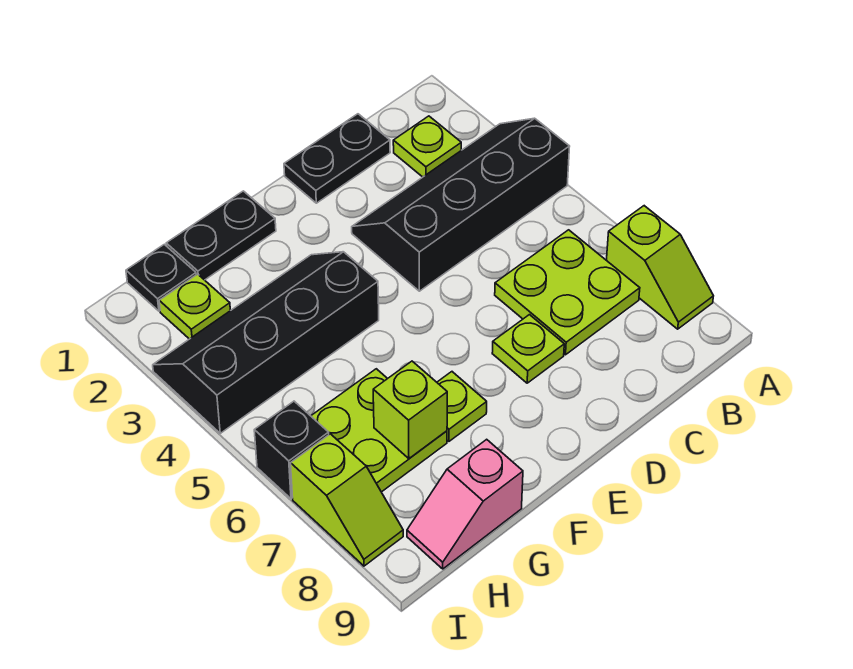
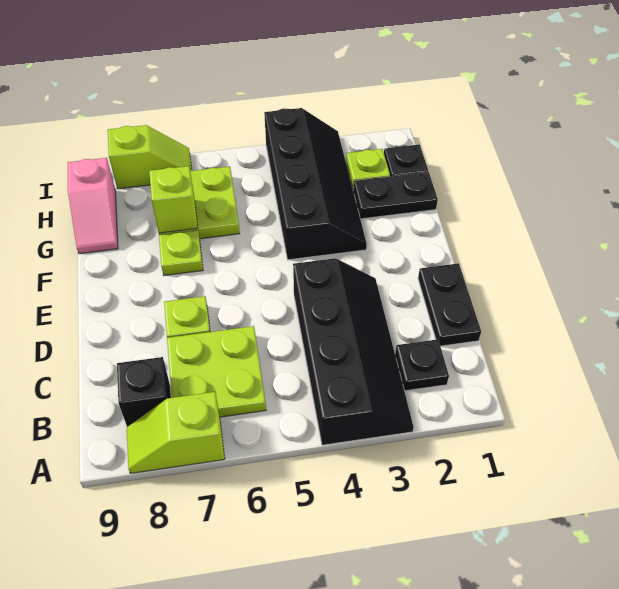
lime plate B2 level 1 -> black plate B2 level 1
black plate F1:G1 level 1 -> black plate G1:G2 level 1
pink slope G9:H9 level 1 top G -> pink slope G9:H9 level 1 top H
black brick I6 level 1 -> black brick B8 level 1
lime slope I7:I8 level 1 top 7 -> lime slope I7:I8 level 1 top 8

